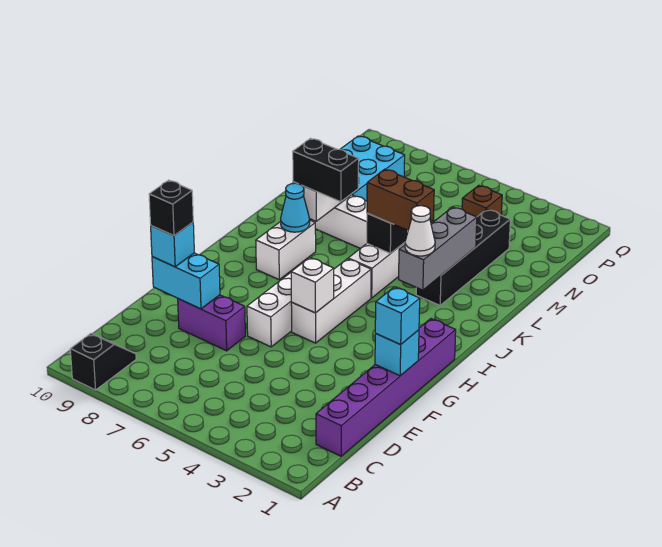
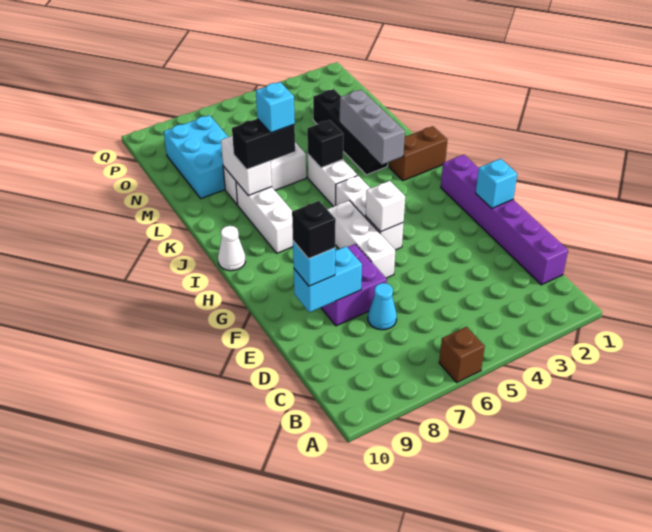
black slope A9:B9 level 1 top A -> none
purple brick E7:E8 level 1 -> purple brick E7:F8 level 1
cyan brick F1 level 3 -> cyan brick K7 level 4
white brick I8:J8 level 1 -> white brick I8:K8 level 1
white cone J3 level 3 -> white cone I10 level 1
cyan cone J8 level 2 -> cyan cone D7 level 1
brown brick K4:K5 level 3 -> brown brick J1:J2 level 1
brown brick O4 level 1 -> brown brick A6 level 1

